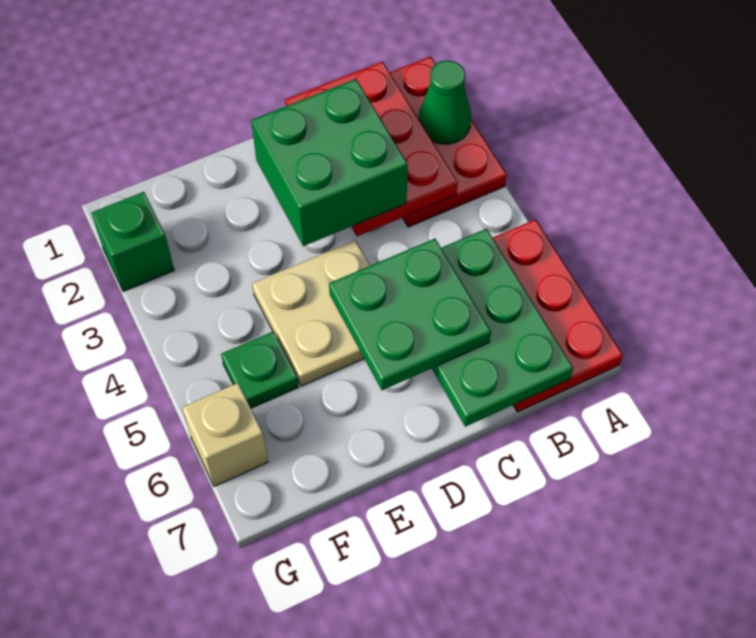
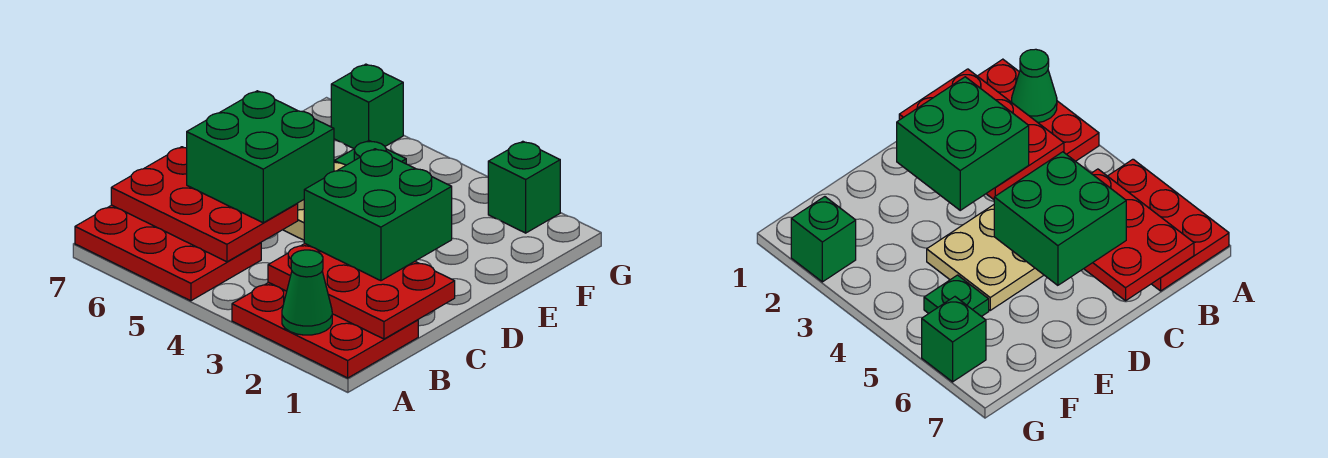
green plate B5:C7 level 2 -> red plate B5:C7 level 2
green plate C5:D6 level 3 -> green brick C5:D6 level 3
tan brick G6 level 1 -> green brick G6 level 1

